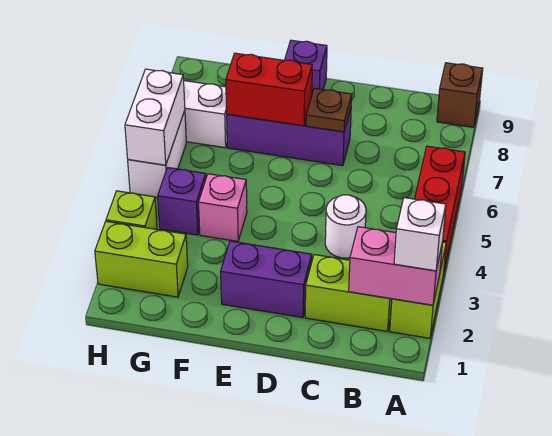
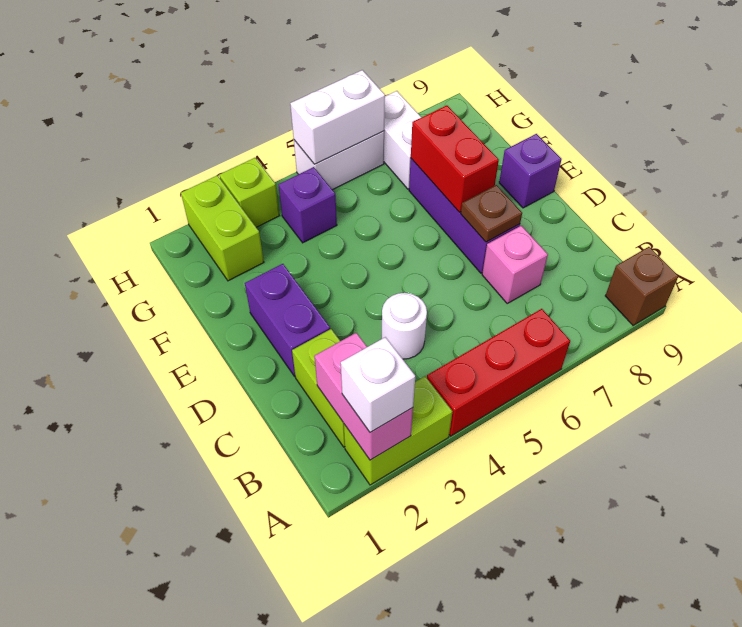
pink brick F4 level 1 -> pink brick C7 level 1

